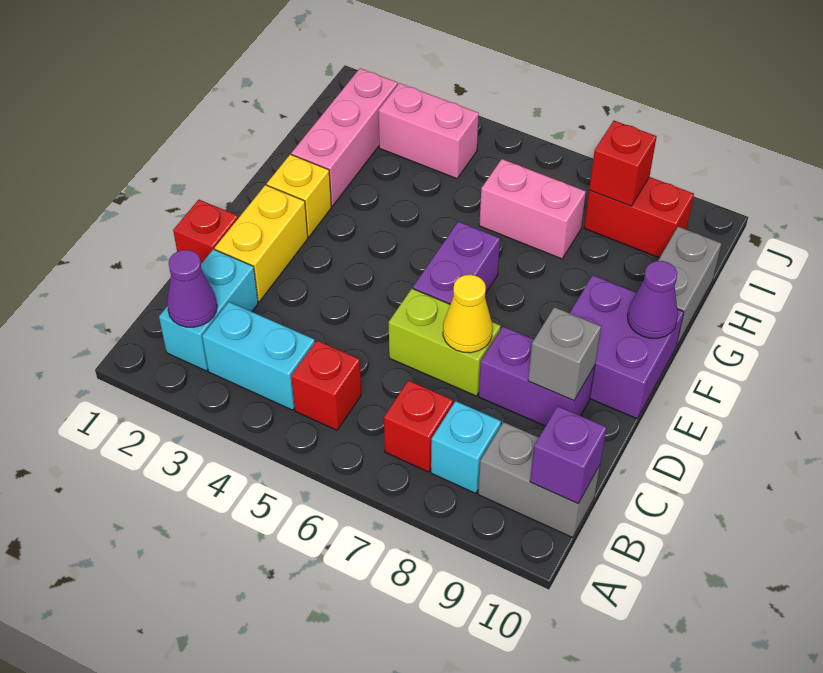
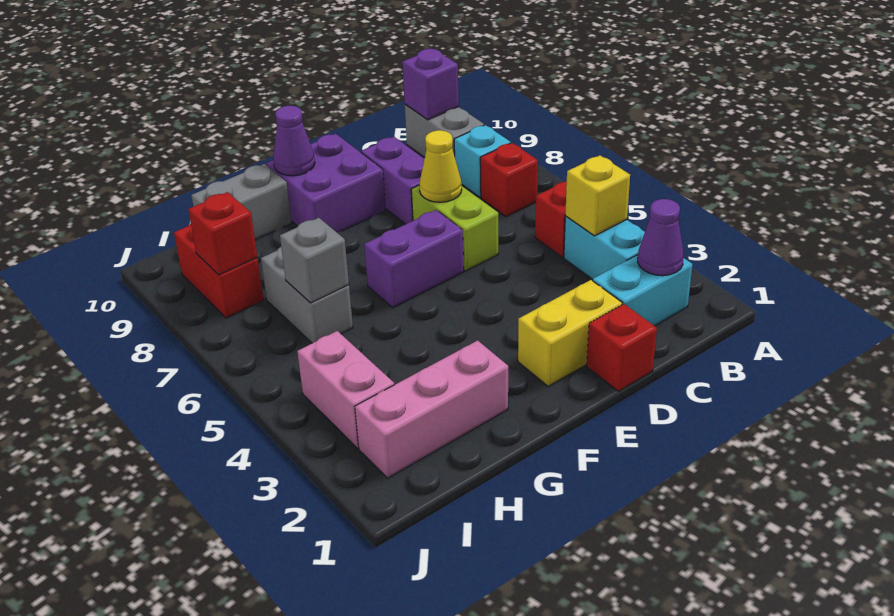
grey brick D9 level 2 -> grey brick H6 level 2
yellow brick F2 level 1 -> yellow brick B4 level 2
pink brick H6:H7 level 1 -> grey brick H6:H7 level 1

